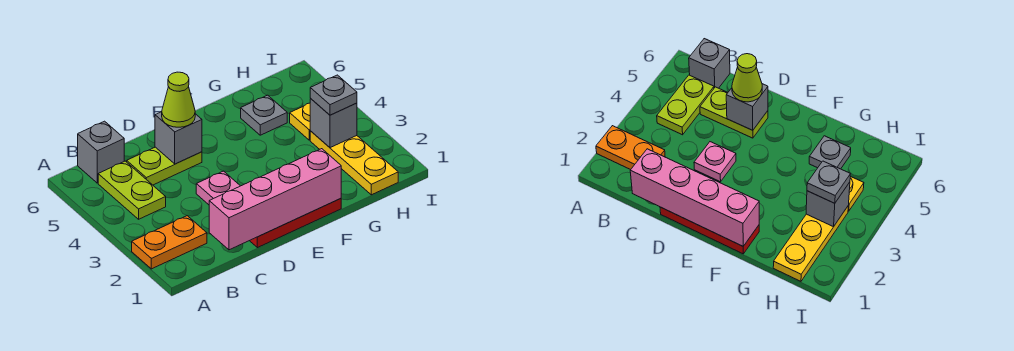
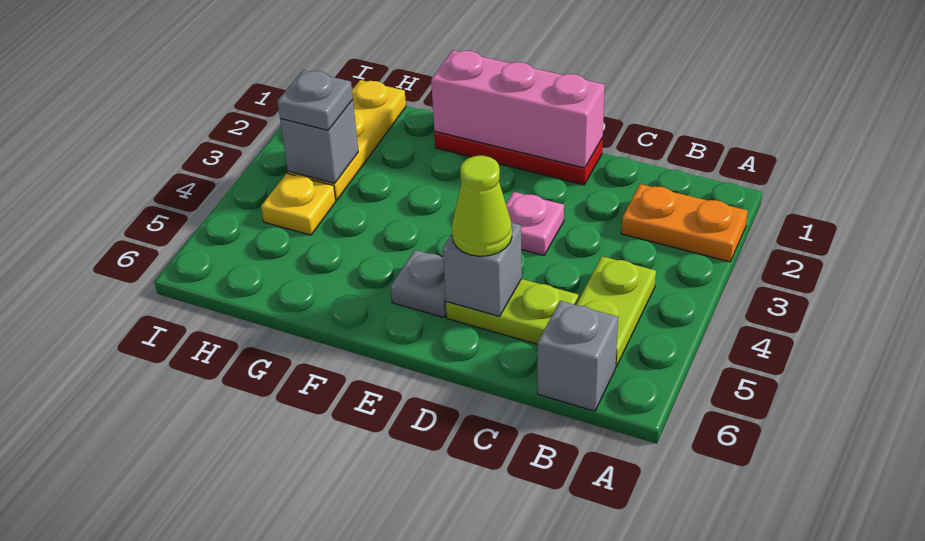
pink brick C1:F1 level 2 -> pink brick D1:F1 level 2
grey plate G5 level 1 -> grey plate E5 level 1

